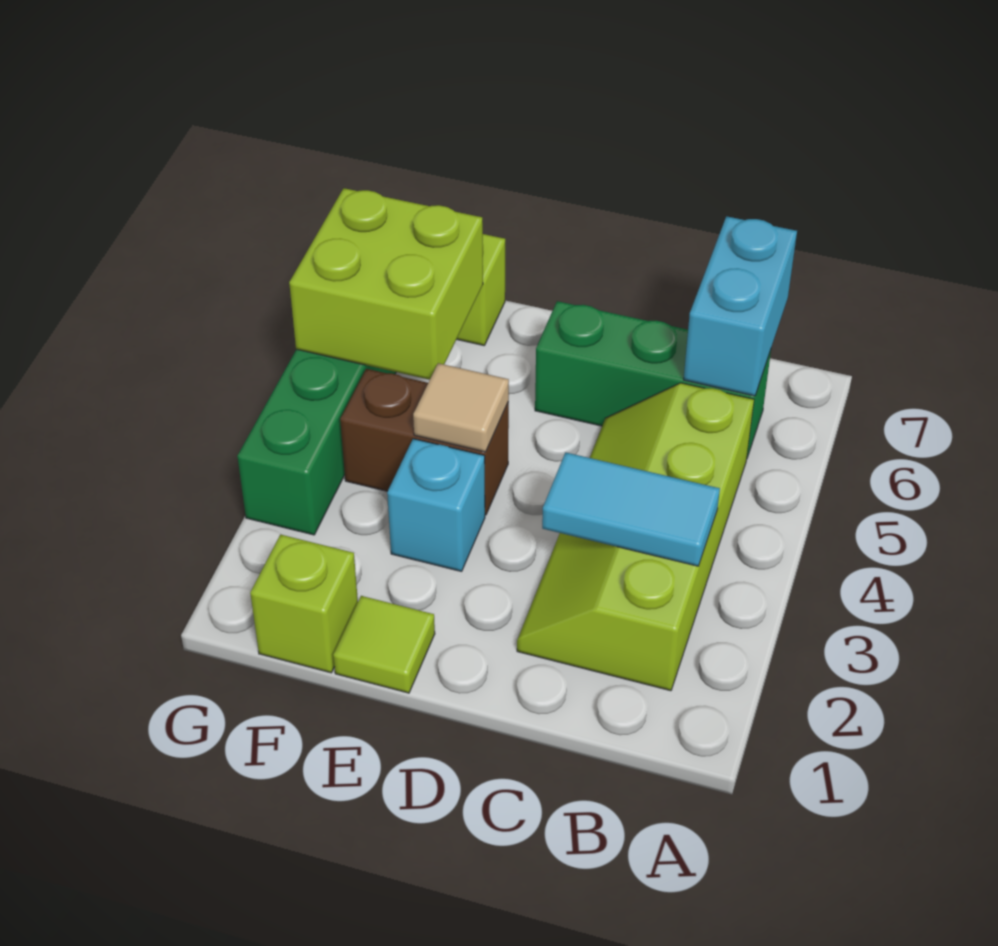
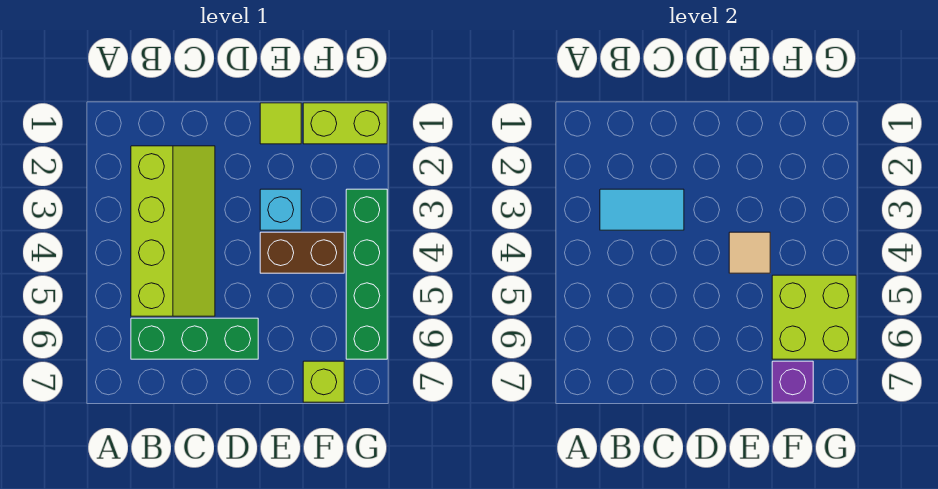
cyan brick B6:B7 level 2 -> none
lime brick F1 level 1 -> lime brick F1:G1 level 1
none -> purple brick F7 level 2

